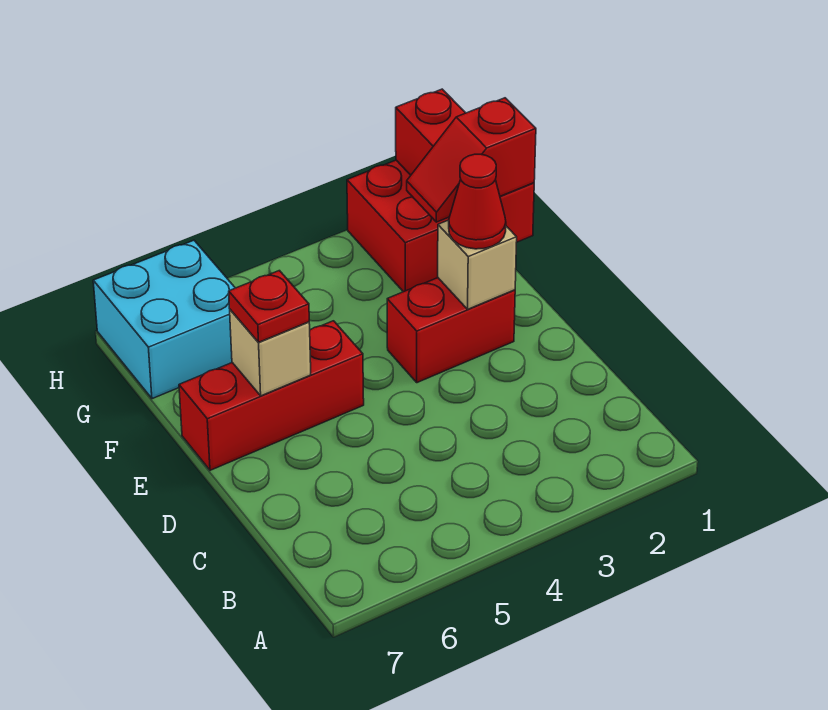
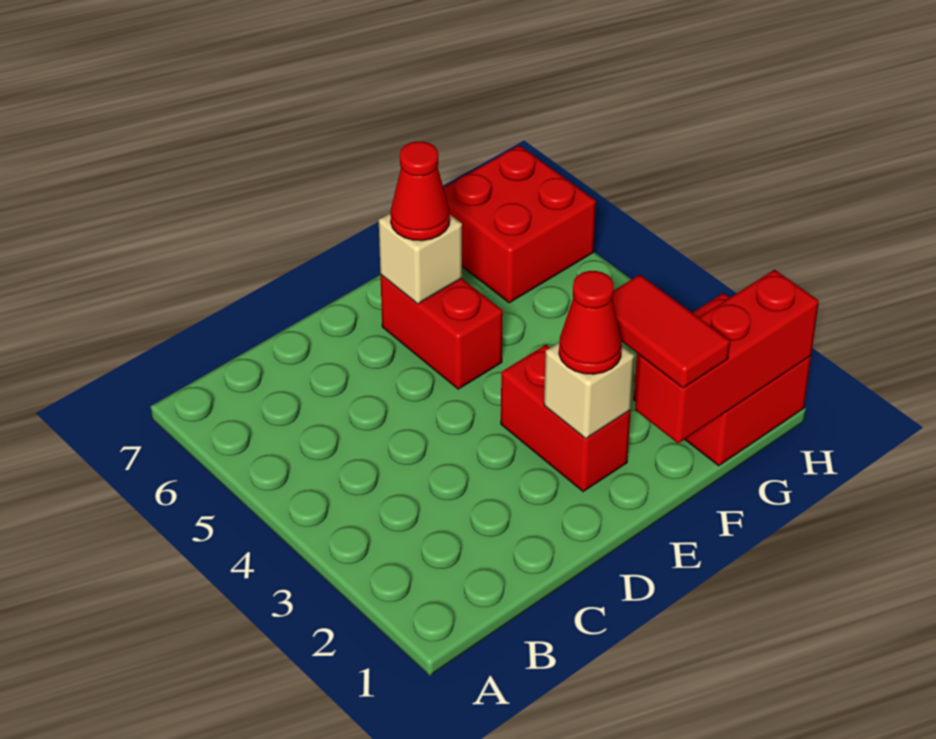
red brick E5:E7 level 1 -> red brick E5:E6 level 1
red plate E6 level 3 -> red cone E6 level 3
red slope F1:F2 level 3 top 1 -> red tile F1:F2 level 3
cyan brick G6:H7 level 1 -> red brick G6:H7 level 1

